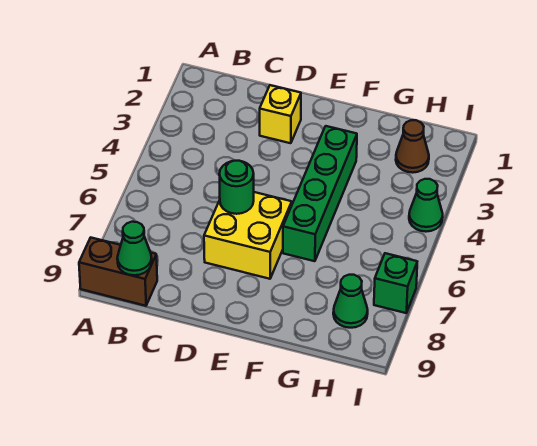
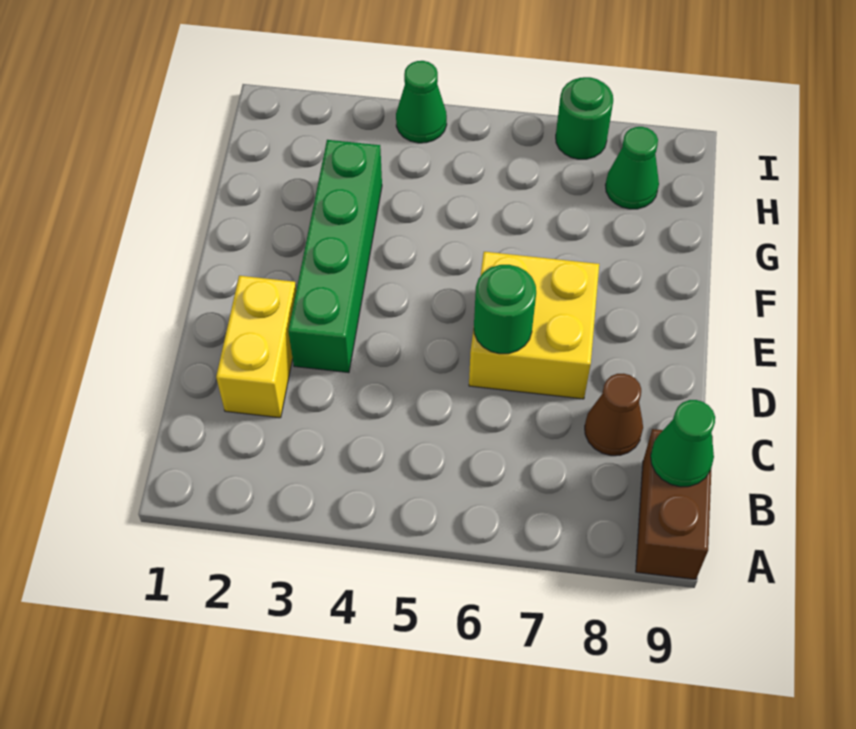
yellow brick D2 level 1 -> yellow brick C2:D2 level 1
green brick F3:F6 level 1 -> green brick D3:G3 level 1
brown cone H2 level 1 -> brown cone C8 level 1
green brick I7 level 1 -> green round brick I7 level 1

